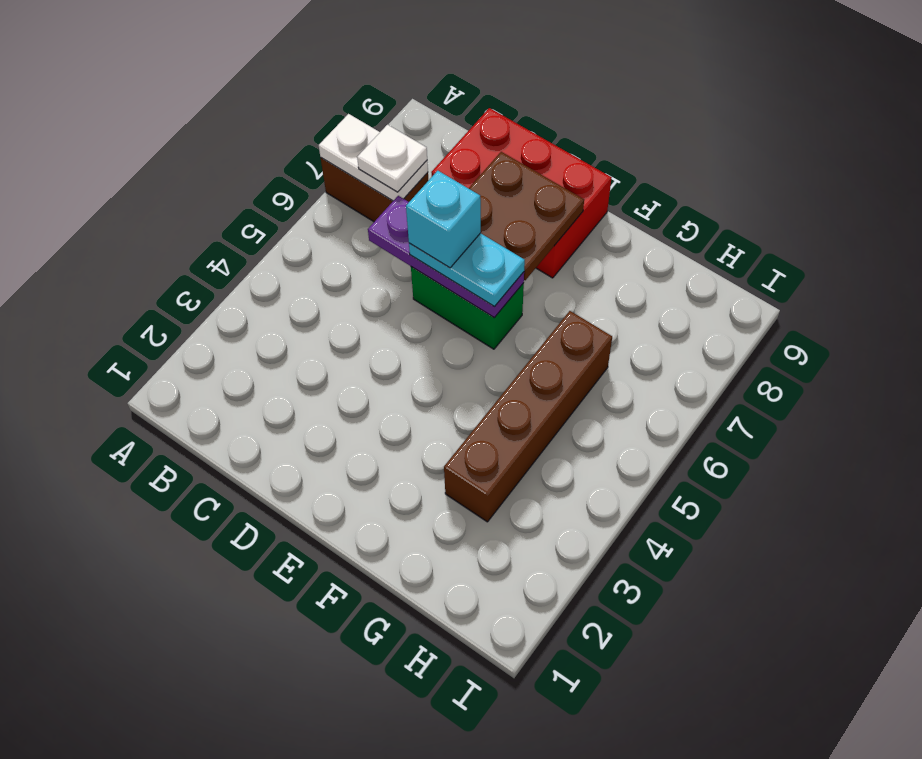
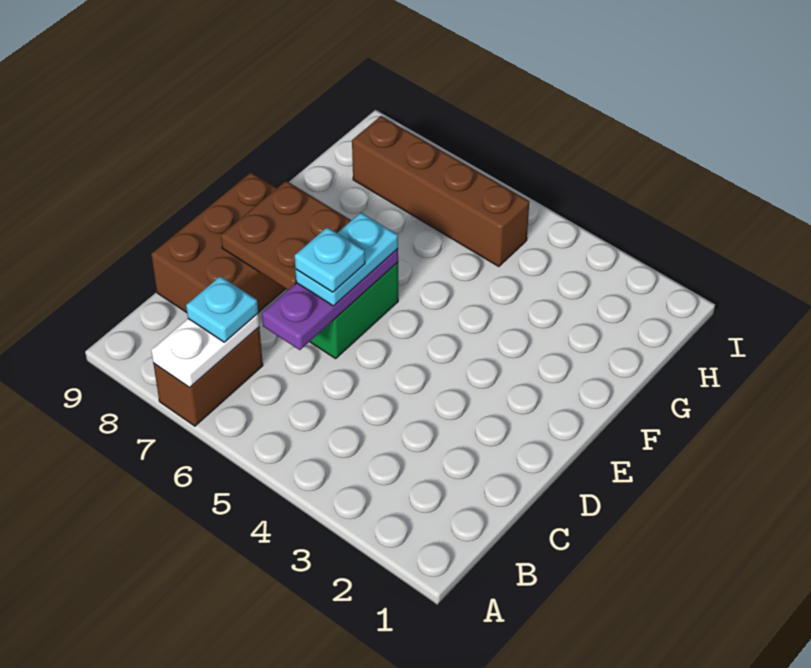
white plate B7 level 3 -> cyan plate B7 level 3
red brick C8:E9 level 1 -> brown brick C8:E9 level 1
cyan brick D6 level 4 -> cyan plate D6 level 4
brown brick G3:G6 level 1 -> brown brick H5:H8 level 1

